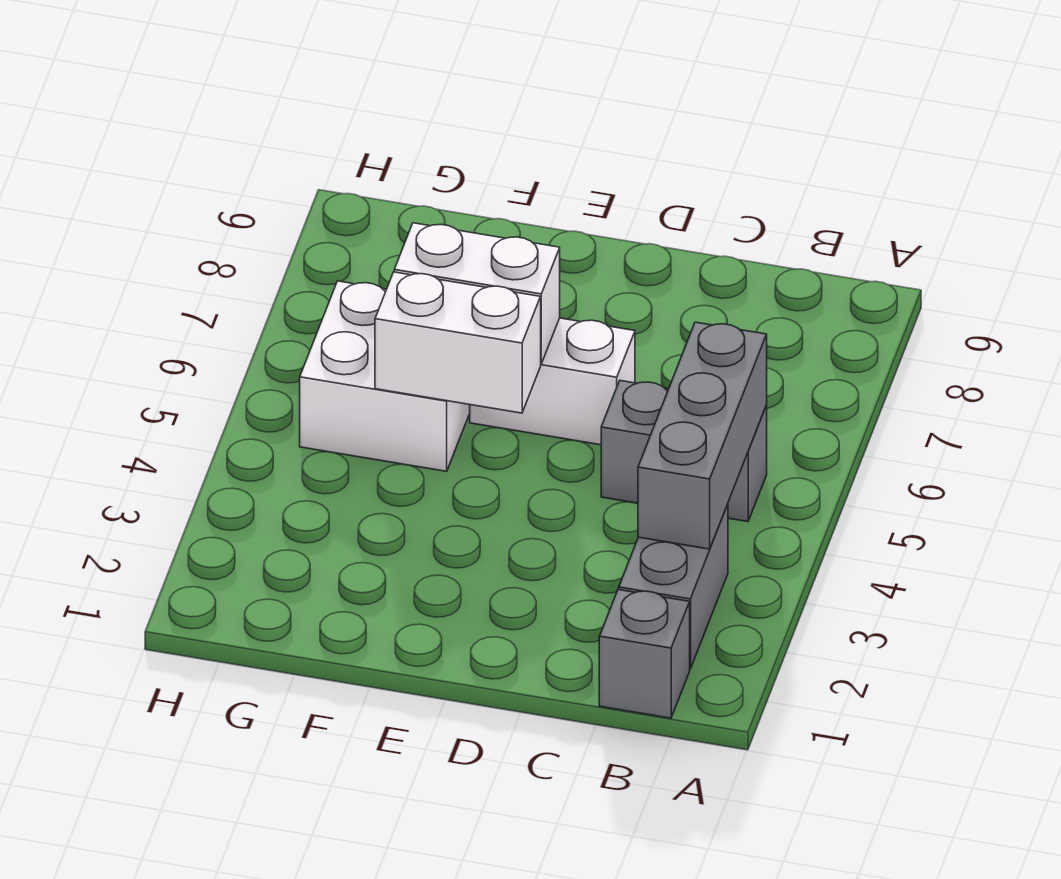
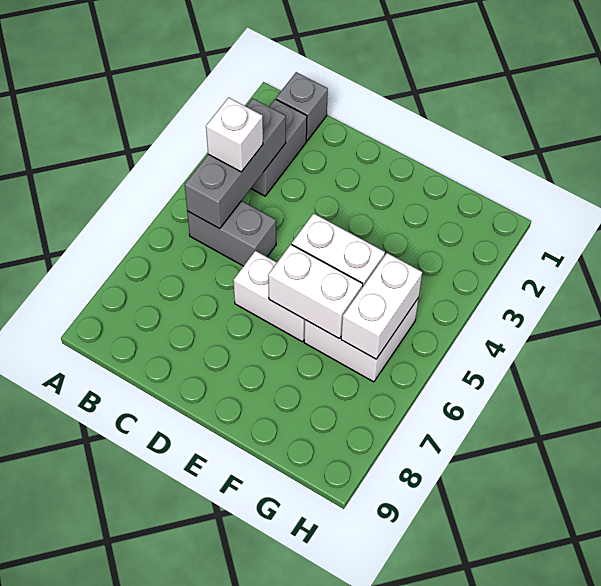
none -> white brick B4 level 3
none -> white brick G5:G6 level 2

